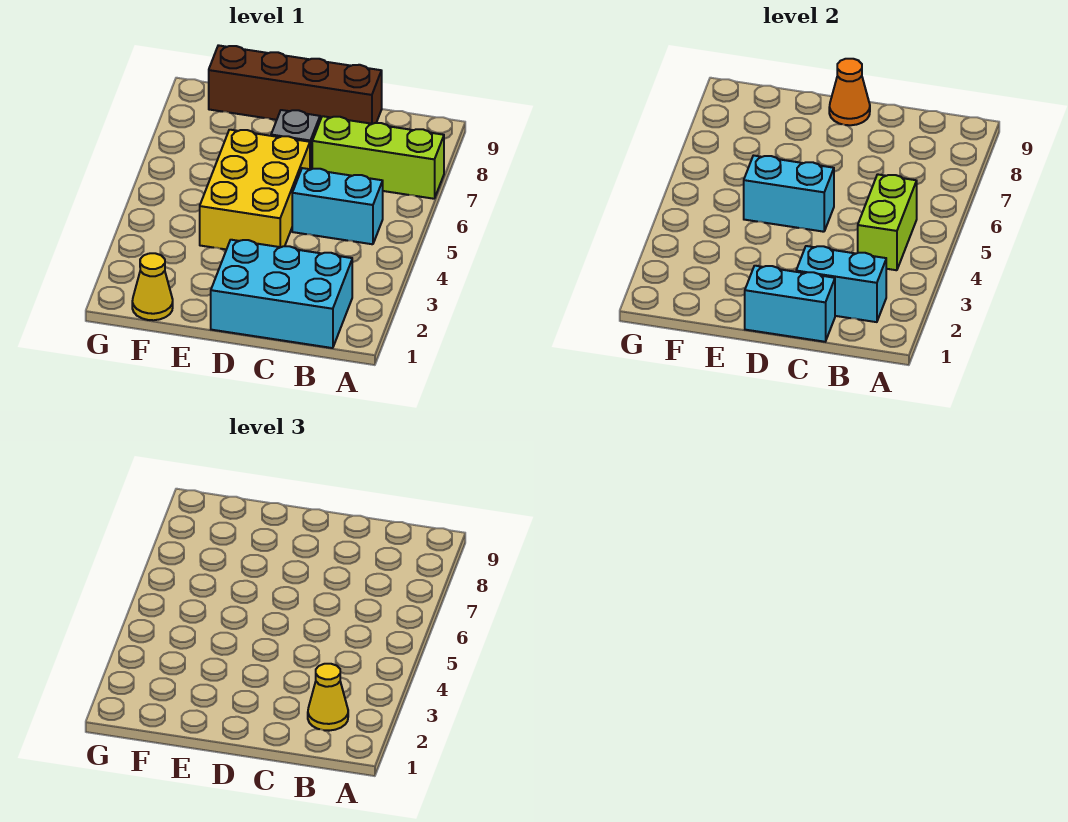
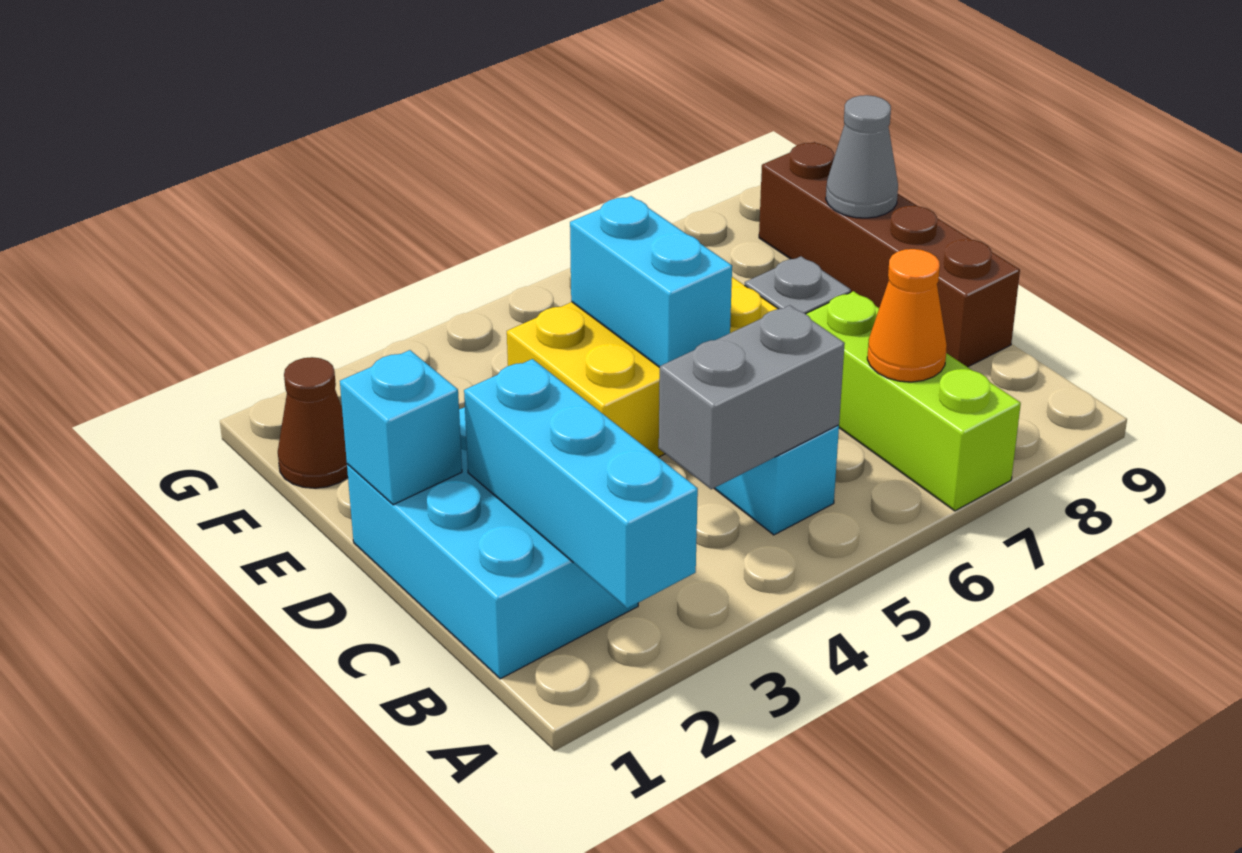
cyan brick B2:C2 level 2 -> cyan brick A2:C2 level 2
yellow cone B2 level 3 -> none
lime brick B4:B5 level 2 -> grey brick B4:B5 level 2
cyan brick C1:D1 level 2 -> cyan brick D1 level 2
orange cone D9 level 2 -> orange cone B7 level 2
none -> grey cone E9 level 2
yellow cone F1 level 1 -> brown cone F1 level 1

